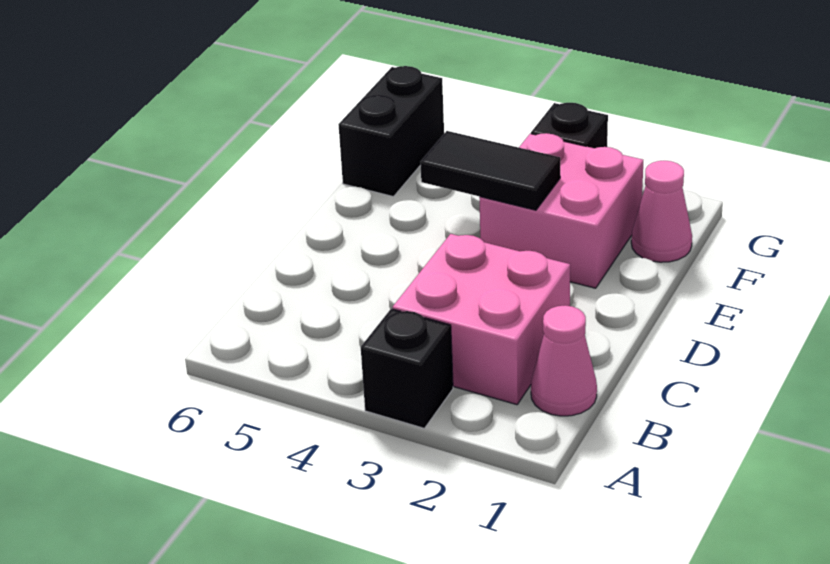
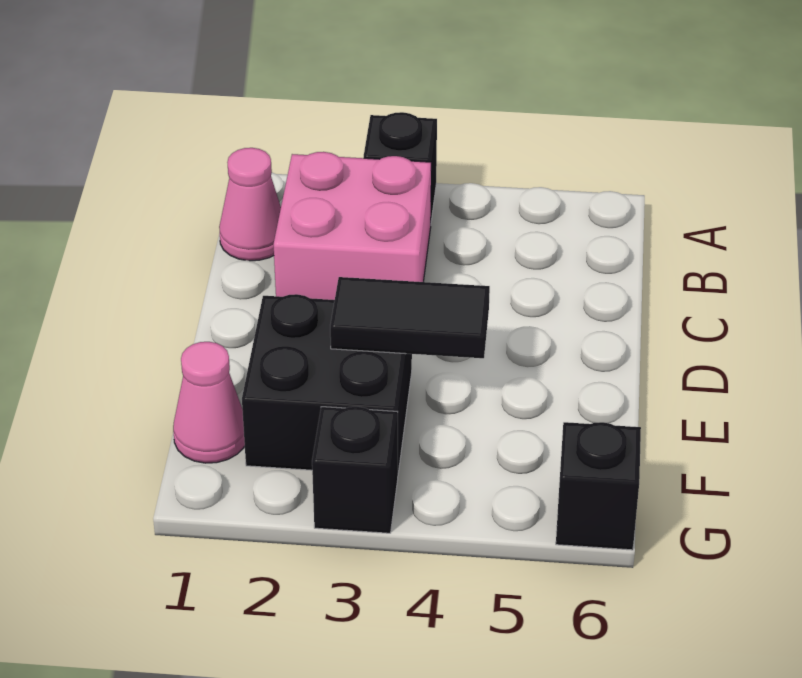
pink brick E2:F3 level 1 -> black brick E2:F3 level 1
black brick F6:G6 level 1 -> black brick G6 level 1

